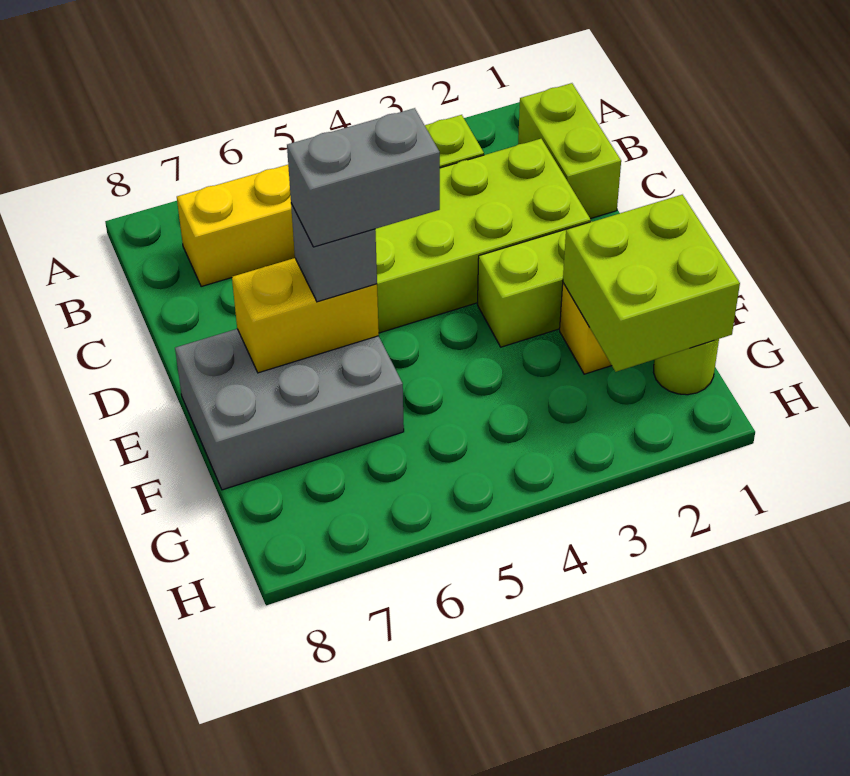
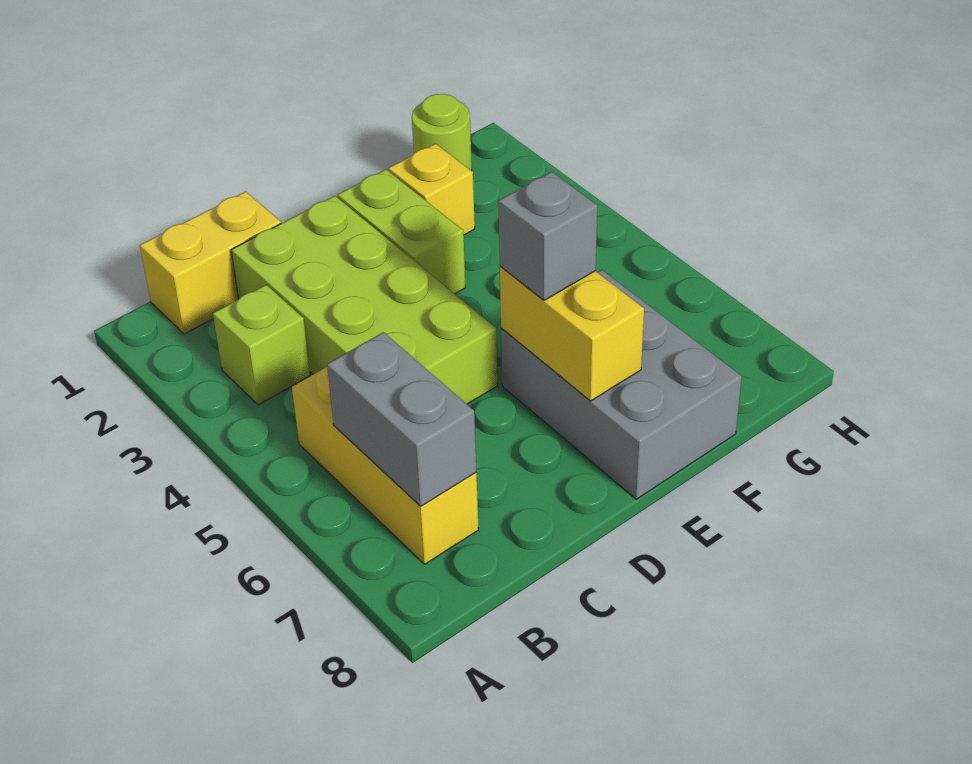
lime brick B1:C1 level 1 -> yellow brick B1:C1 level 1
grey brick E5:E6 level 4 -> grey brick B6:B7 level 2
lime brick F1:G2 level 2 -> none

